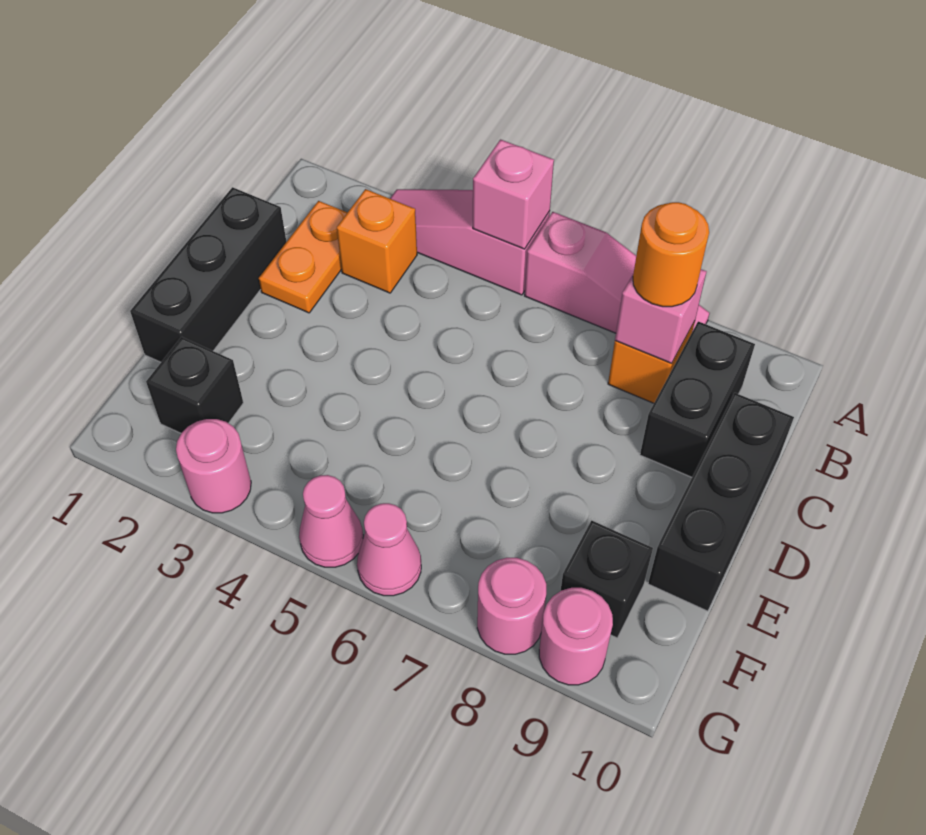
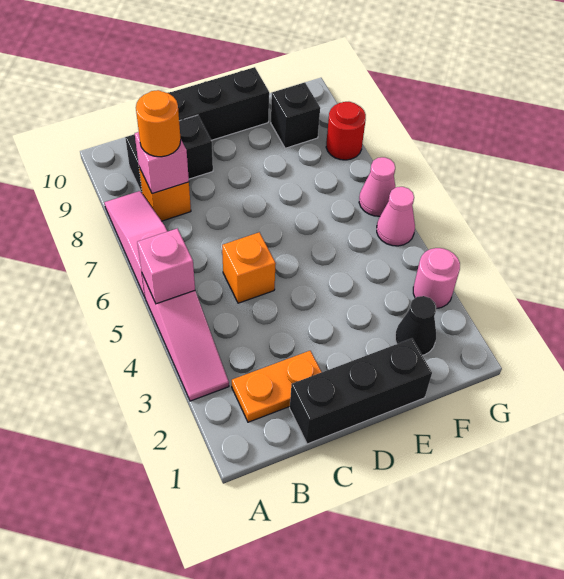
orange brick B3 level 1 -> orange brick C5 level 1
black brick F2 level 1 -> black cone F2 level 1
pink round brick G8 level 1 -> red round brick G8 level 1
pink round brick G9 level 1 -> none

